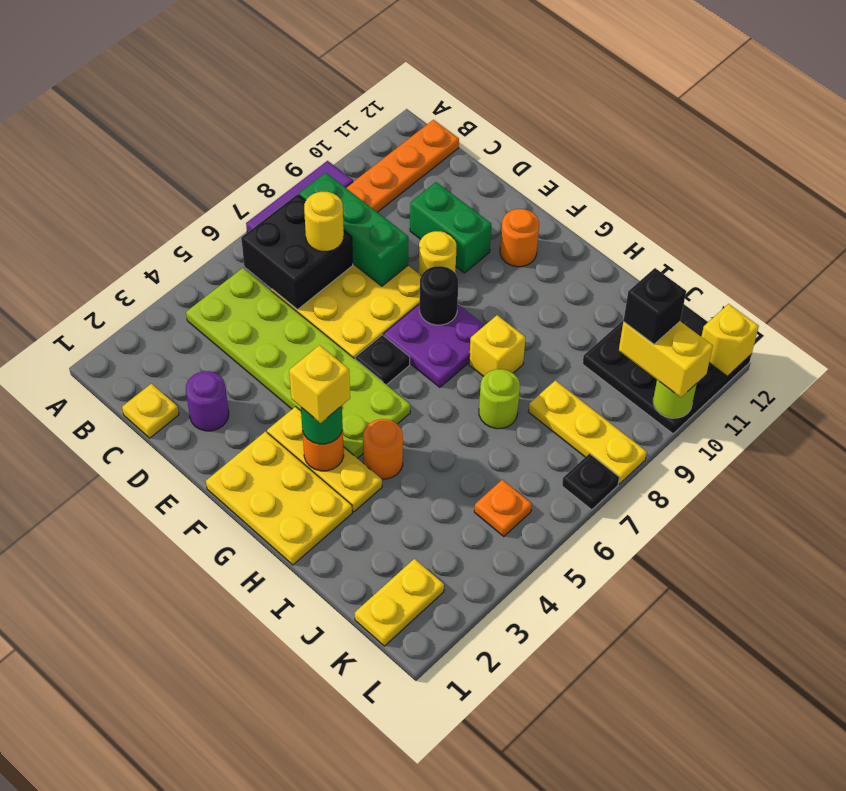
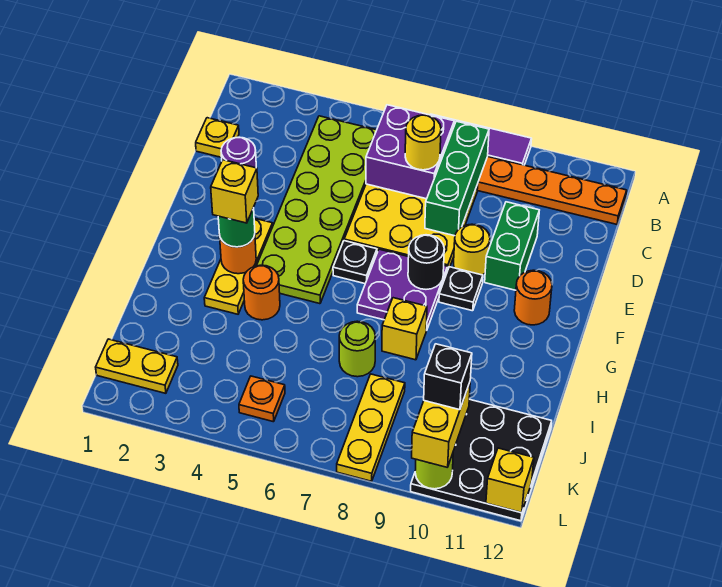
black brick B6:C7 level 2 -> purple brick B6:C7 level 2
yellow plate F1:H2 level 1 -> none
black plate L7 level 1 -> black plate F9 level 1

